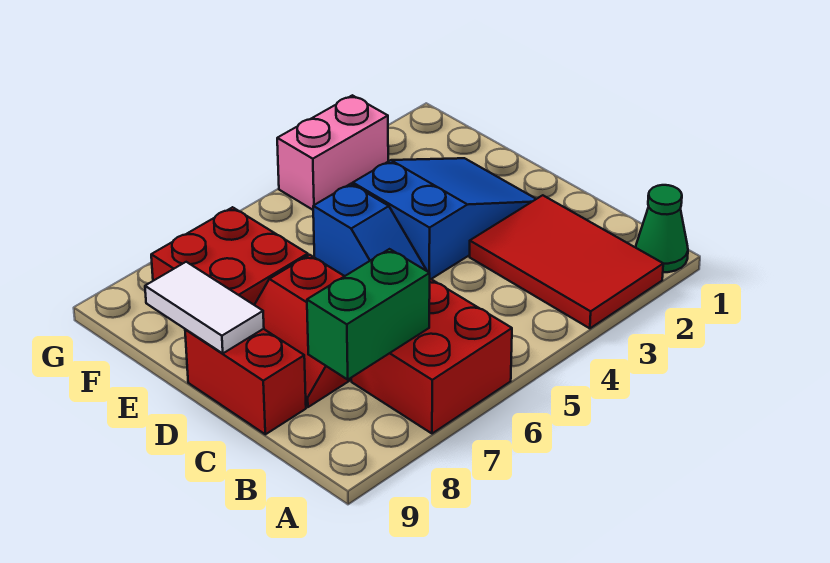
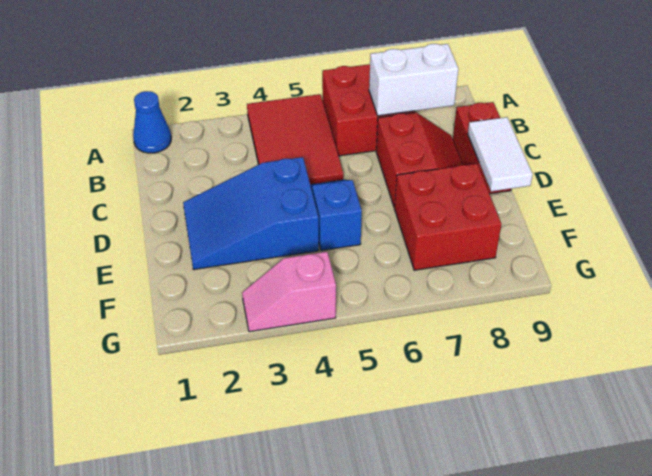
green cone A1 level 1 -> blue cone A1 level 1
red tile A2:C3 level 1 -> red tile A4:C5 level 1
green brick B7:B8 level 2 -> white brick B7:B8 level 2
pink brick G3:G4 level 1 -> pink slope G3:G4 level 1 top 4

